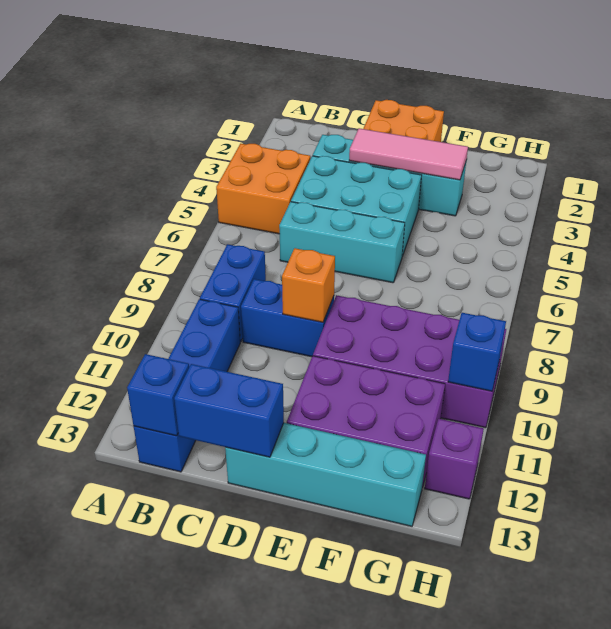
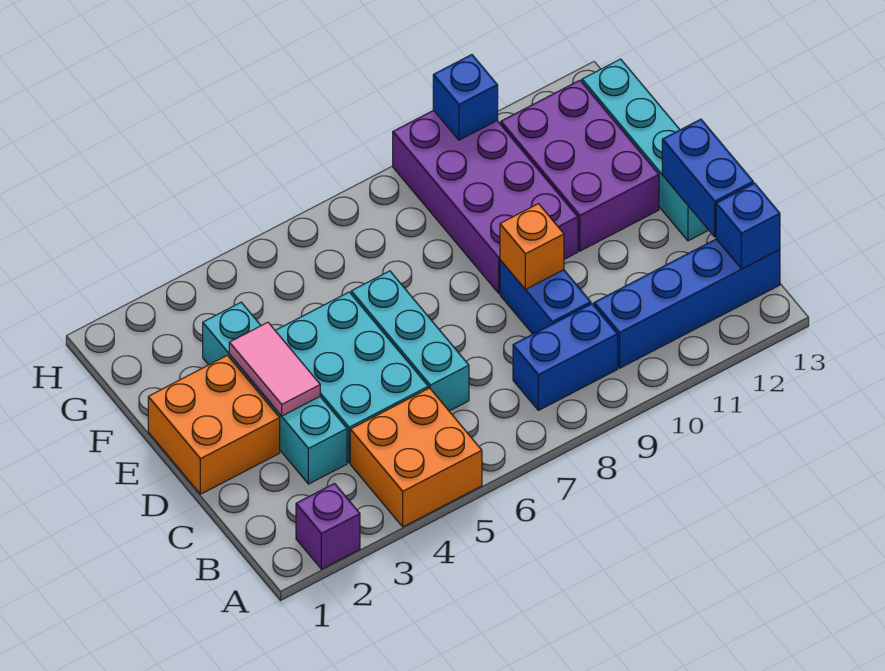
pink tile D3:F3 level 2 -> pink tile D3:E3 level 2
purple brick H12 level 1 -> purple brick A2 level 1

